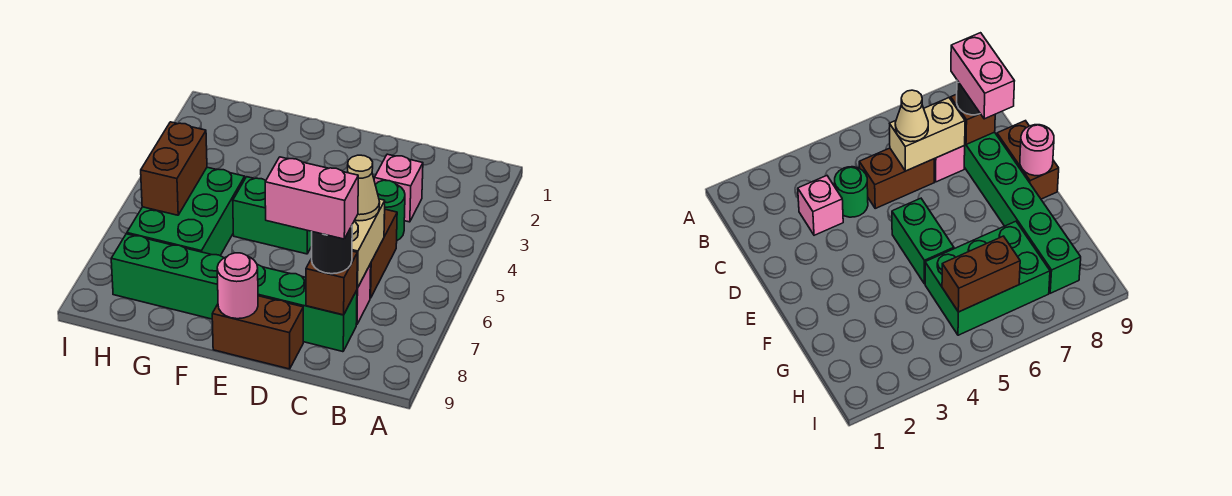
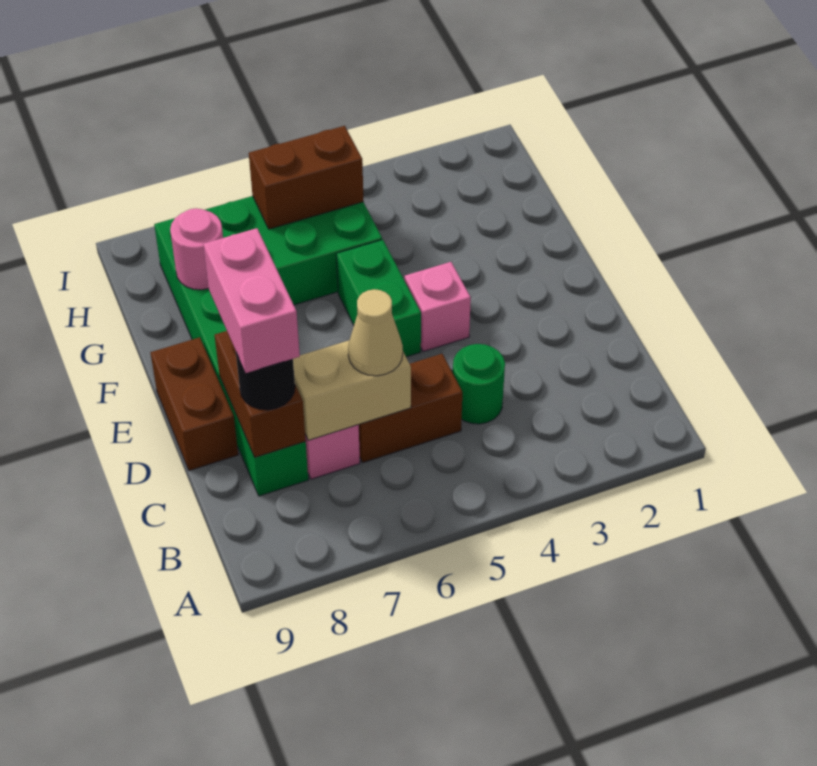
pink brick C3 level 1 -> pink brick E4 level 1
brown brick C8 level 2 -> brown brick C8:D8 level 2
pink round brick E9 level 2 -> pink round brick G8 level 2

